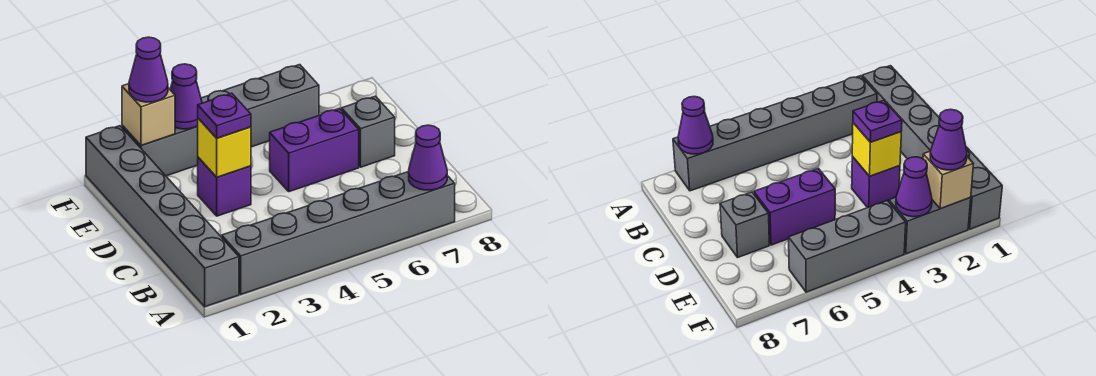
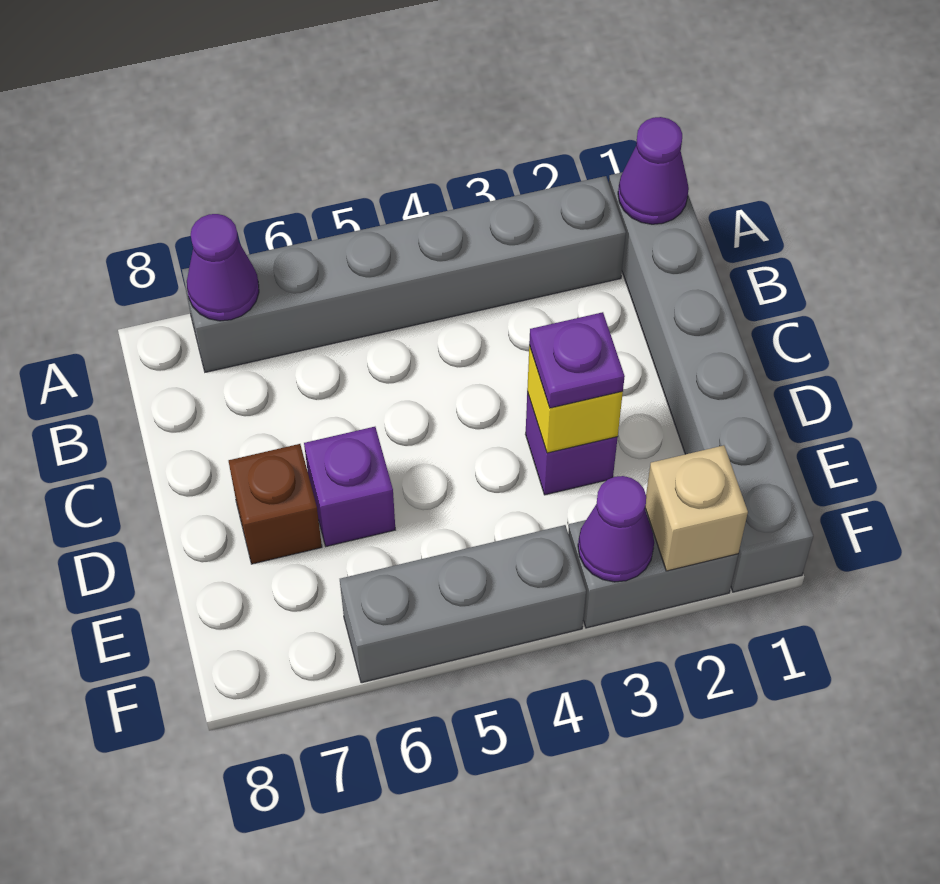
purple brick D5:D6 level 1 -> purple brick D6 level 1
grey brick D7 level 1 -> brown brick D7 level 1
purple cone F2 level 3 -> purple cone A1 level 2

